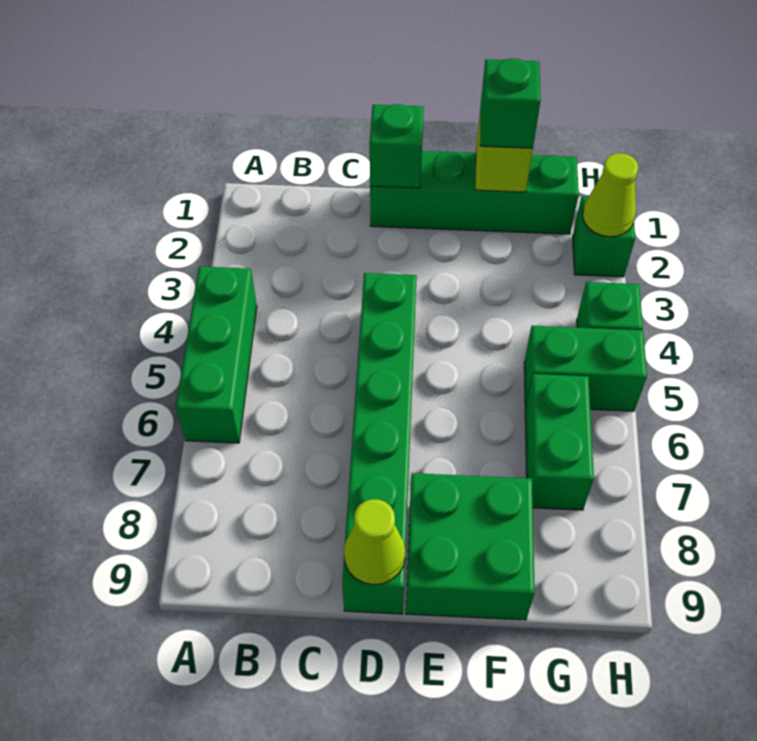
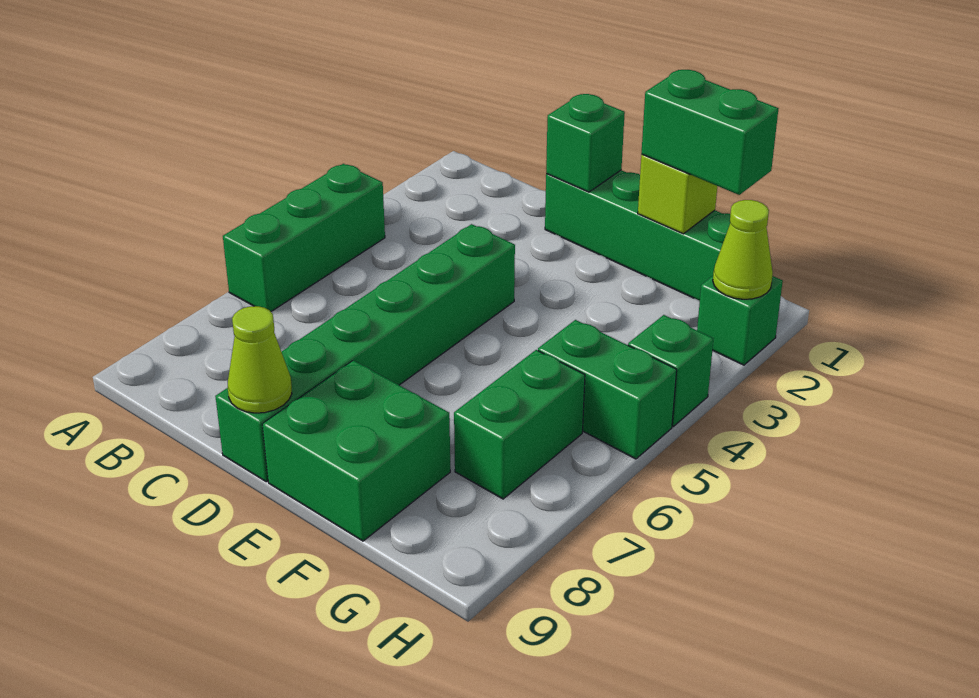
green brick F1 level 3 -> green brick F1:G1 level 3

